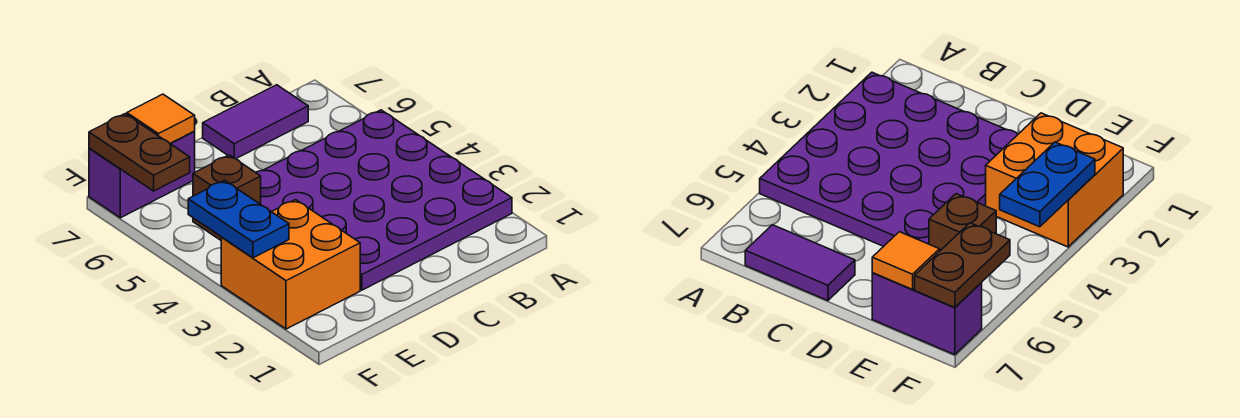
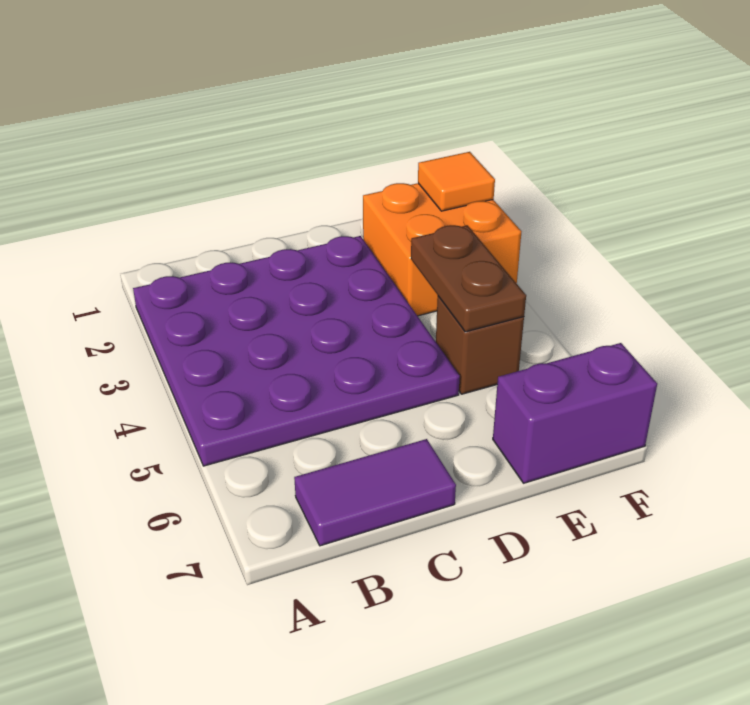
orange tile E7 level 2 -> orange tile F2 level 2
blue plate F3:F4 level 2 -> none
brown plate F6:F7 level 2 -> brown plate E4:E5 level 2

